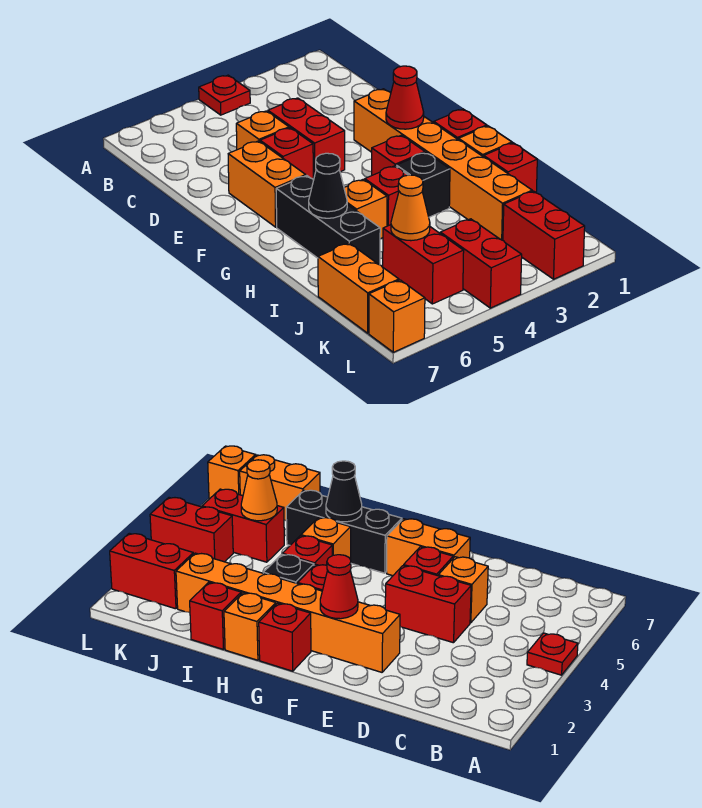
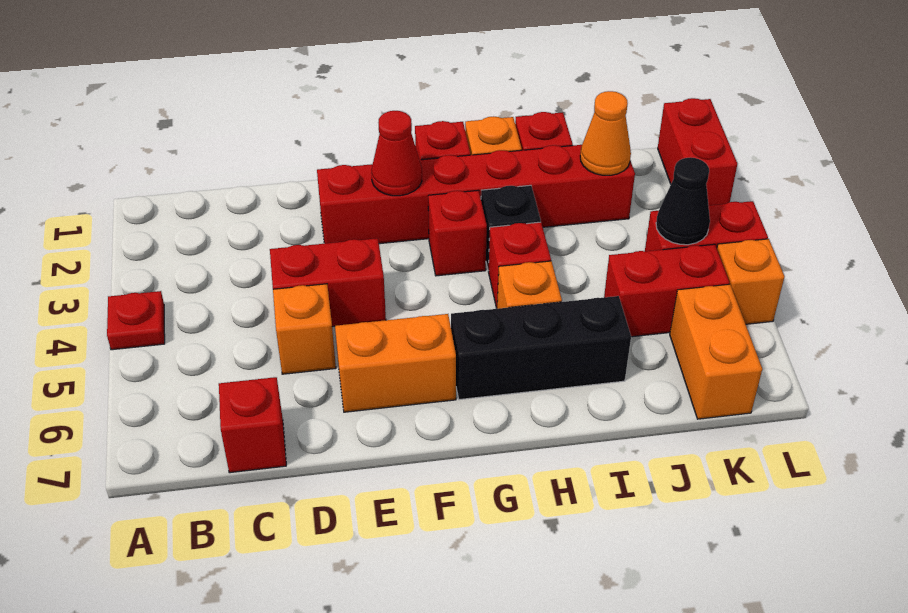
orange brick E2:J2 level 1 -> red brick E2:J2 level 1
red brick E5 level 1 -> red brick C7 level 1
black cone H6 level 2 -> black cone K4 level 2
orange cone J5 level 2 -> orange cone J2 level 2
orange brick J7:K7 level 1 -> orange brick K6:K7 level 1
red brick K2:L2 level 1 -> red brick L1:L2 level 1
orange brick L7 level 1 -> orange brick L5 level 1

